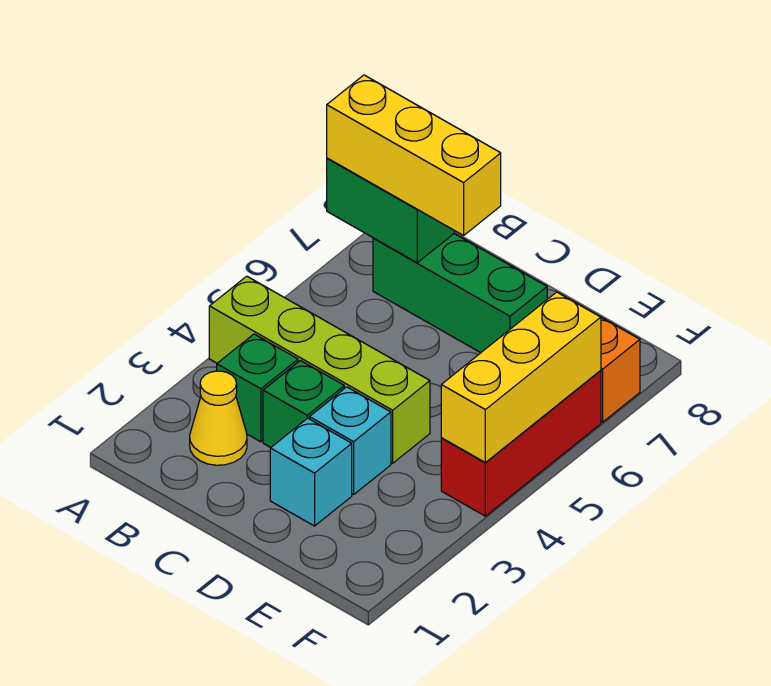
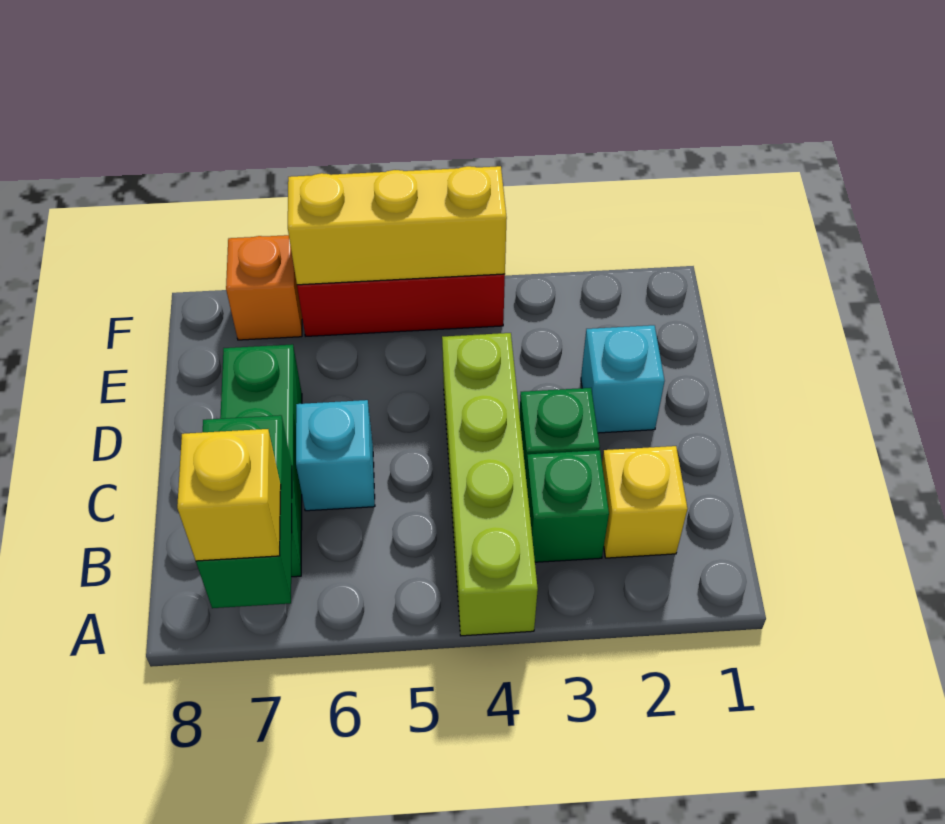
yellow brick A7:C7 level 3 -> yellow brick A7 level 3
yellow cone B2 level 1 -> yellow brick B2 level 1
cyan brick D3 level 1 -> cyan brick C6 level 1

